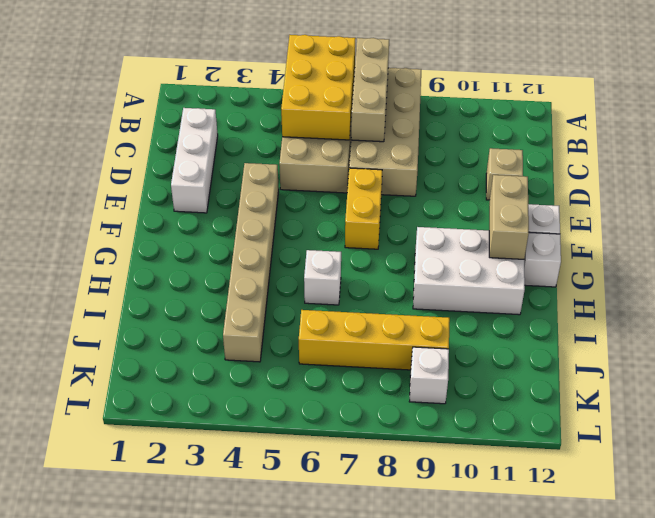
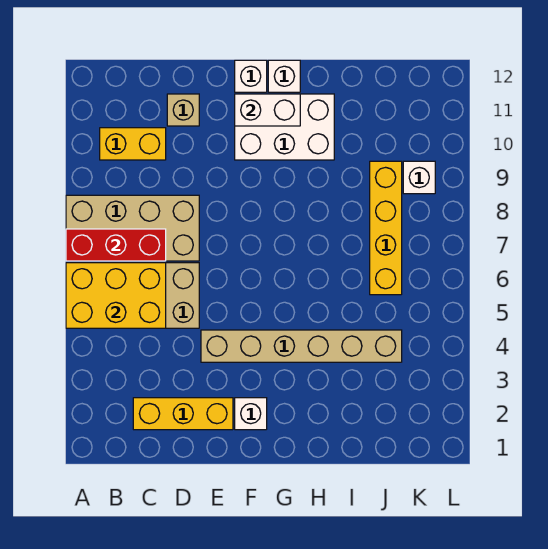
tan brick A7:C7 level 2 -> red brick A7:C7 level 2
white brick C2:E2 level 1 -> yellow brick C2:E2 level 1
yellow brick E7:F7 level 1 -> yellow brick B10:C10 level 1
tan brick F11:G11 level 2 -> white brick F11:G11 level 2
white brick G9:H11 level 1 -> white brick F10:H11 level 1
white brick H6 level 1 -> white brick F2 level 1

